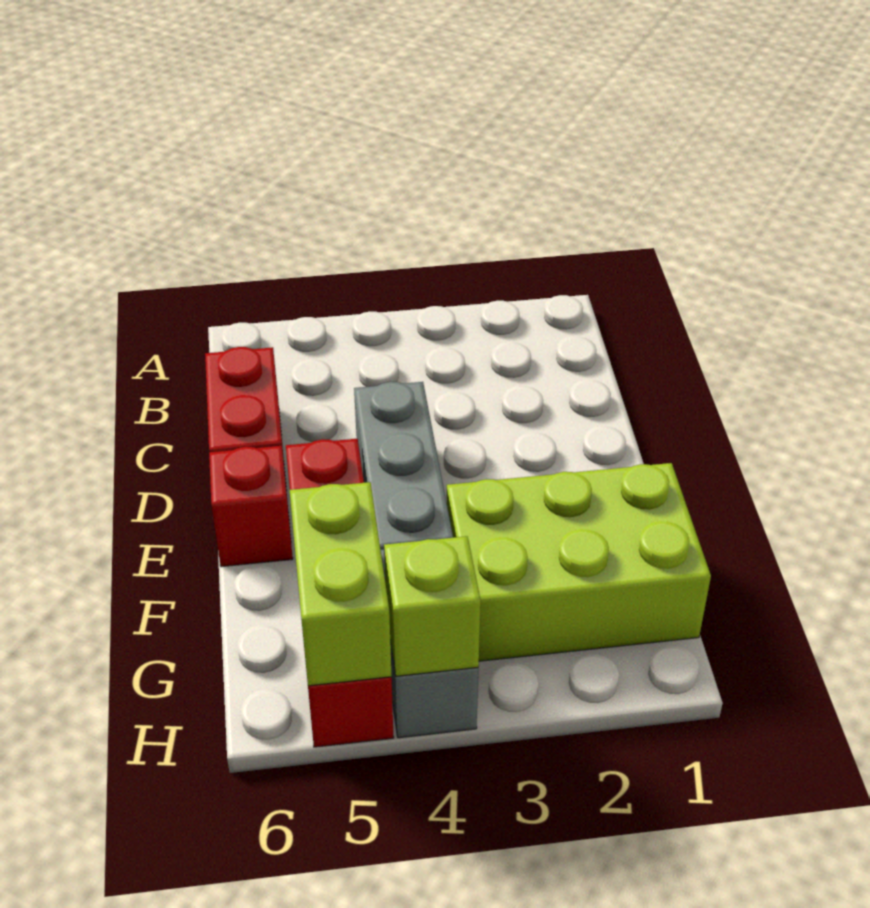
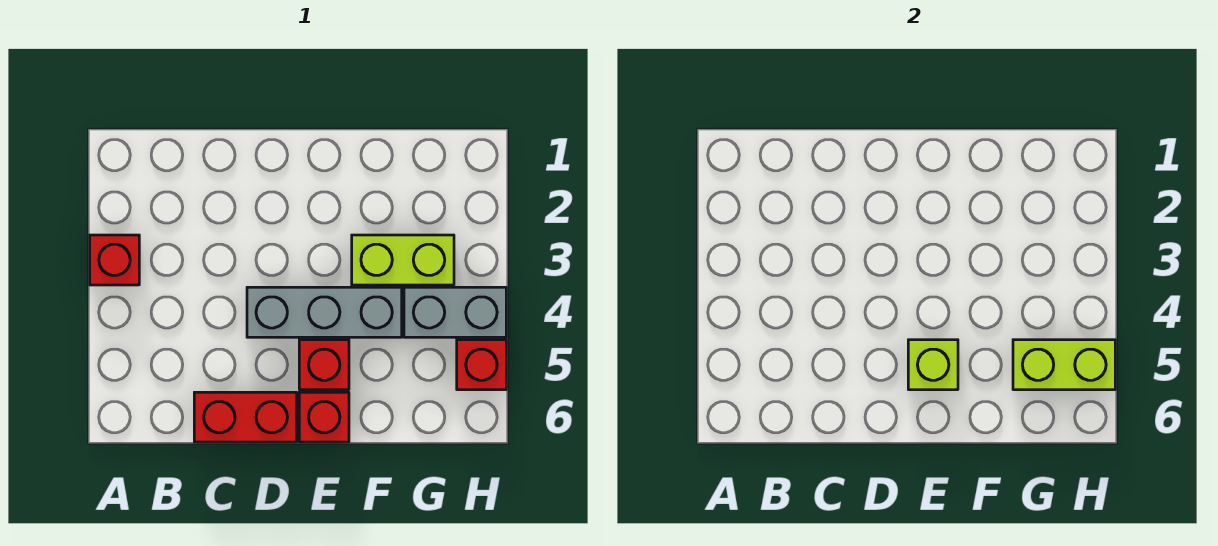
none -> red brick A3 level 1
lime brick F1:G3 level 1 -> lime brick F3:G3 level 1
lime brick H4 level 2 -> lime brick E5 level 2

